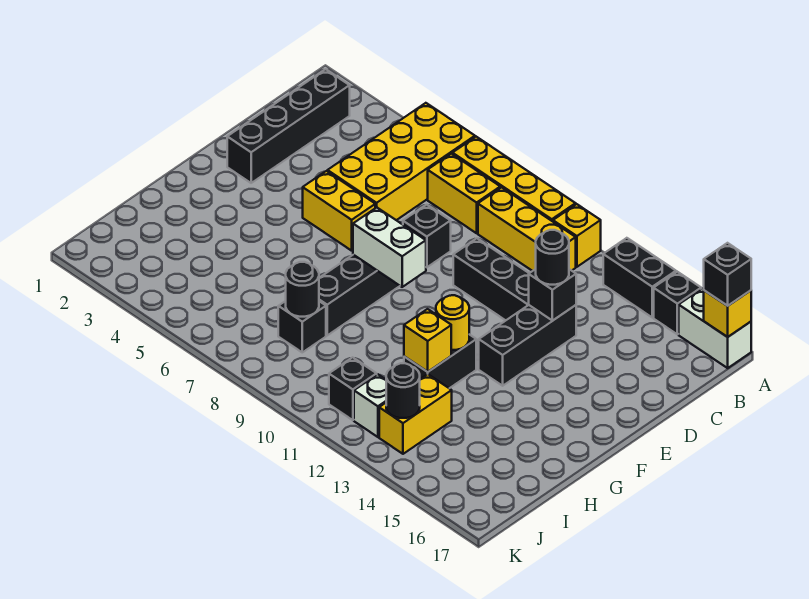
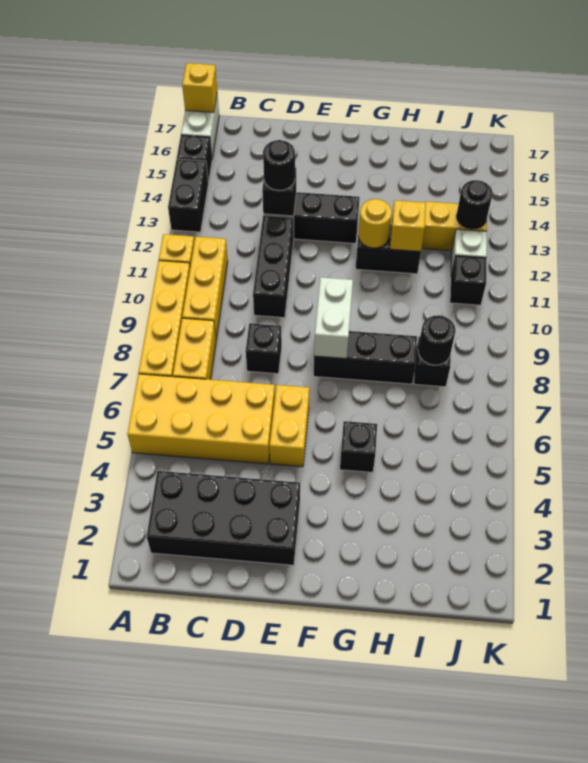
black brick A17 level 3 -> black brick G5 level 1
black brick B2:E2 level 1 -> black brick B2:E3 level 1

